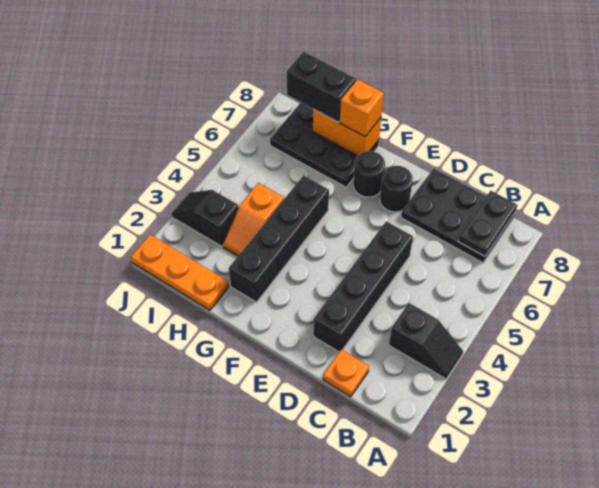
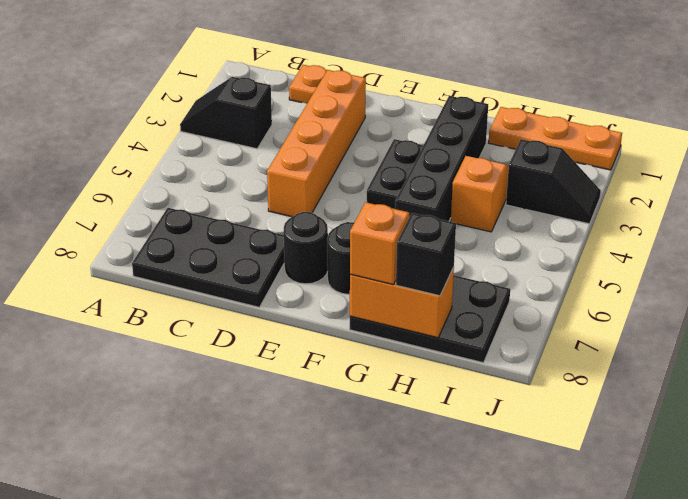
black plate B7:B8 level 2 -> black plate F3:F4 level 1
black brick D2:D5 level 1 -> orange brick D2:D5 level 1
black brick H8:I8 level 3 -> black brick H8 level 3

